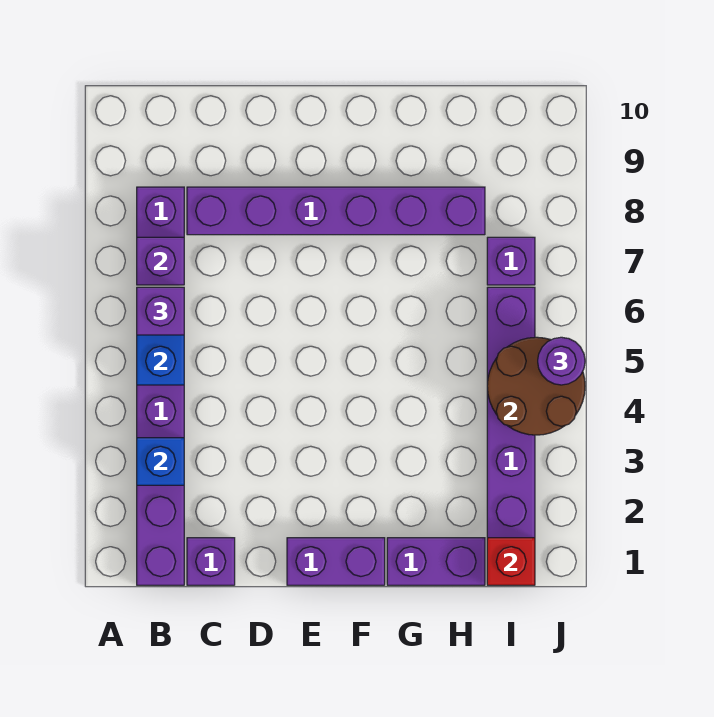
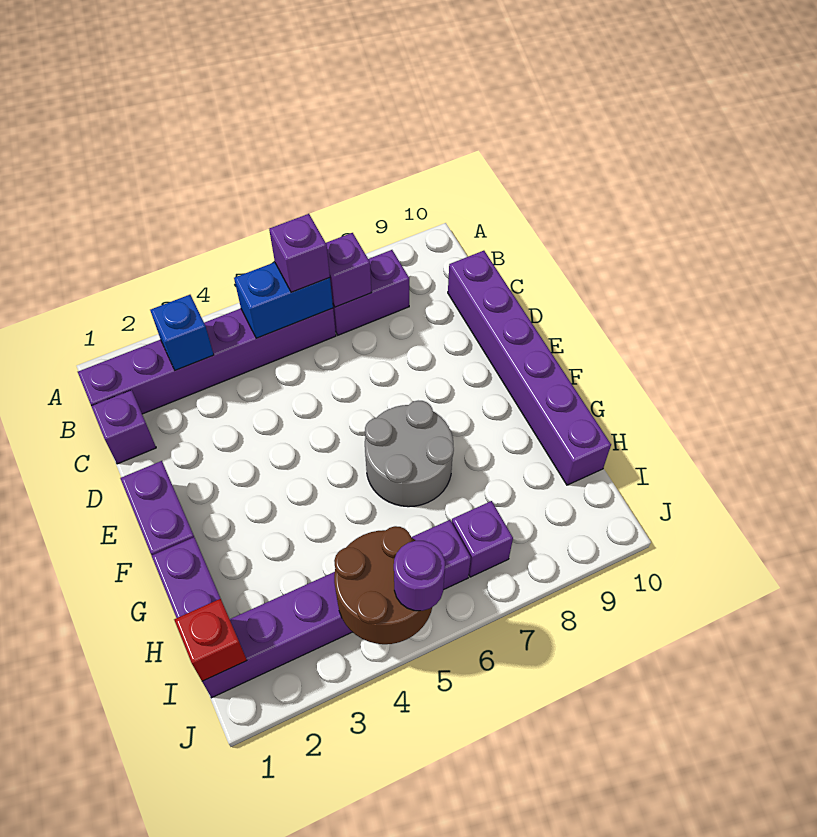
purple brick C8:H8 level 1 -> purple brick C10:H10 level 1
none -> grey round brick F6:G7 level 1

